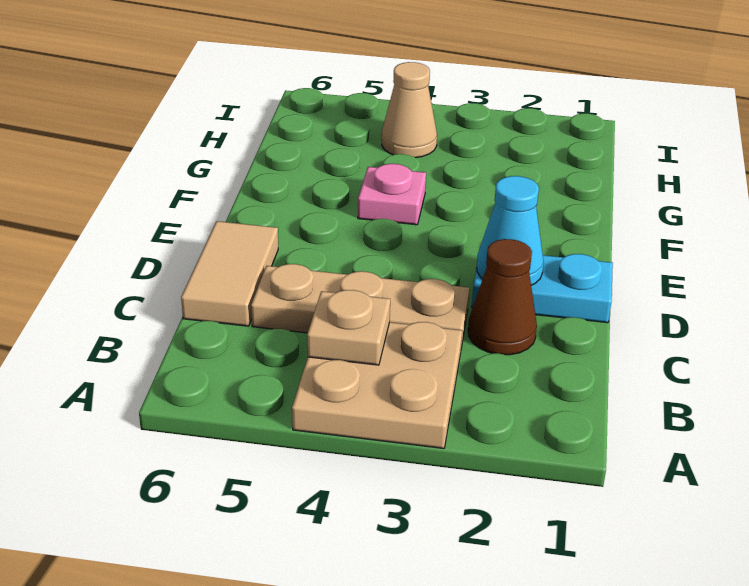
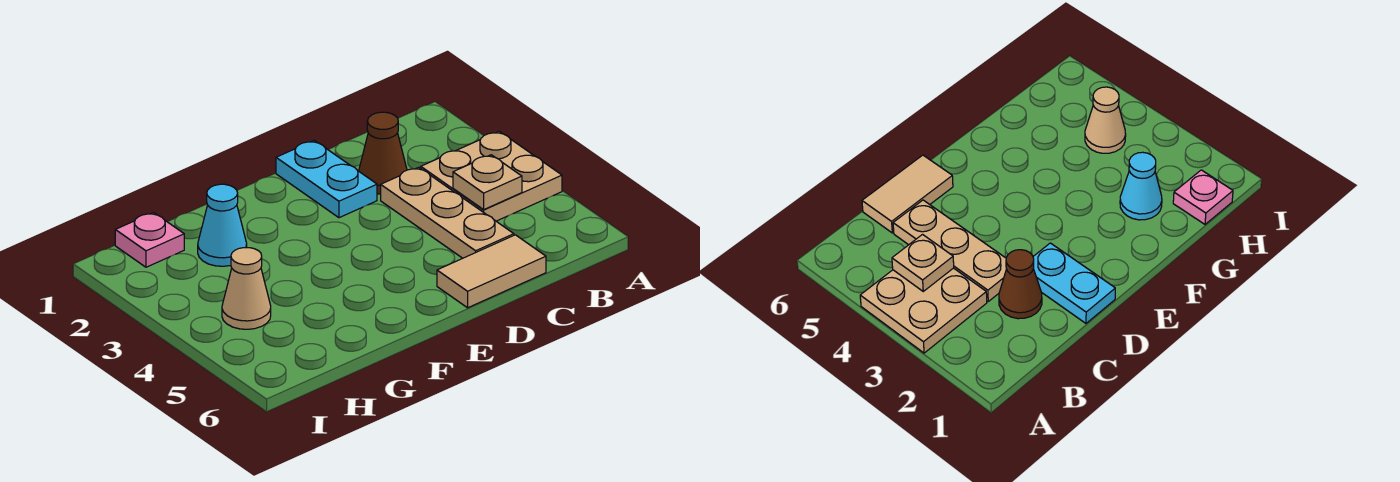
cyan cone D2 level 2 -> cyan cone G2 level 1
pink plate F4 level 1 -> pink plate H1 level 1

